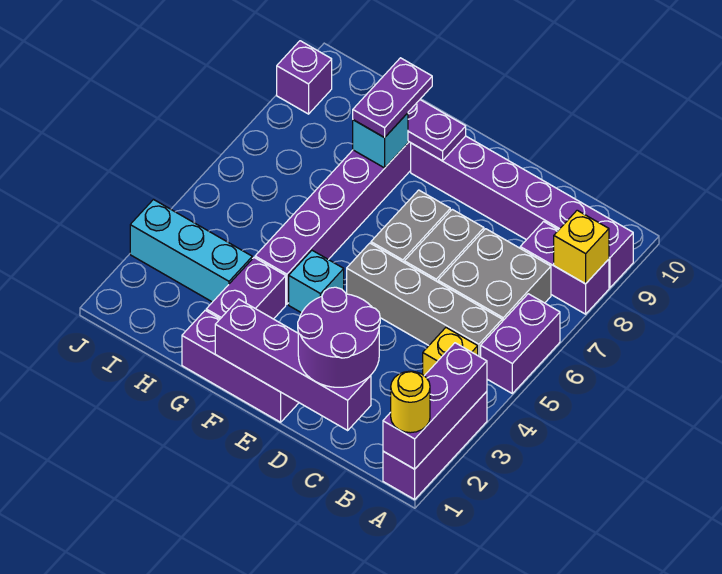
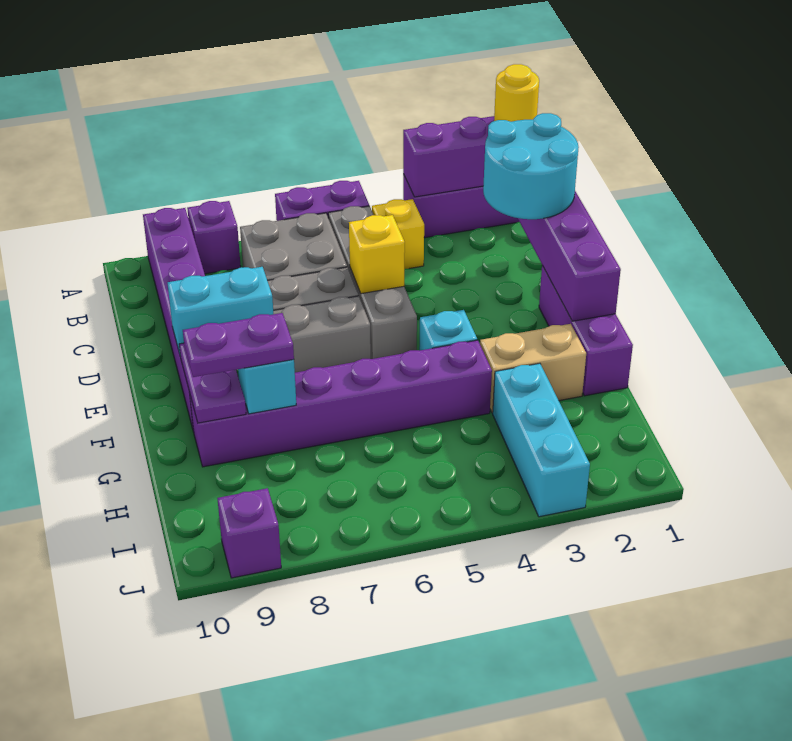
purple brick A8:B8 level 1 -> purple brick A8 level 1
yellow brick A8 level 2 -> yellow brick D5 level 2
purple round brick C1:D2 level 3 -> cyan round brick C1:D2 level 3
none -> cyan brick E8:E9 level 2
purple brick G2:G3 level 1 -> tan brick G2:G3 level 1

